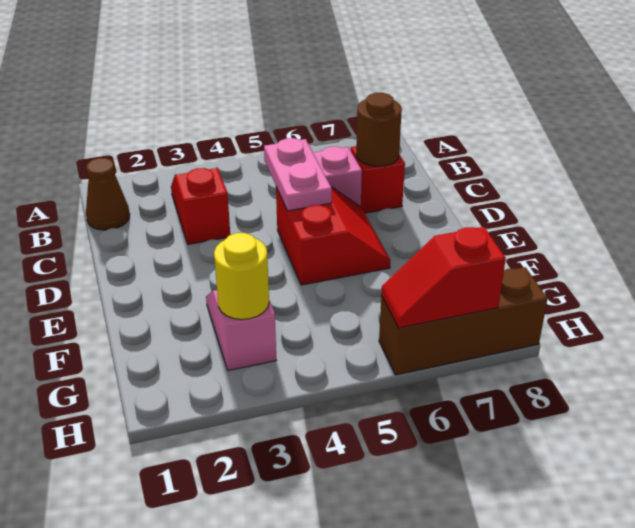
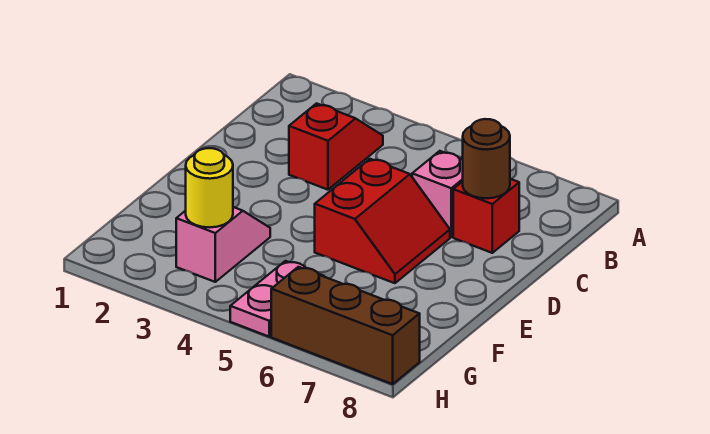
brown cone B1 level 1 -> none
pink plate C5:D5 level 2 -> pink plate G5:H5 level 1
red slope H6:H7 level 2 top 7 -> none

